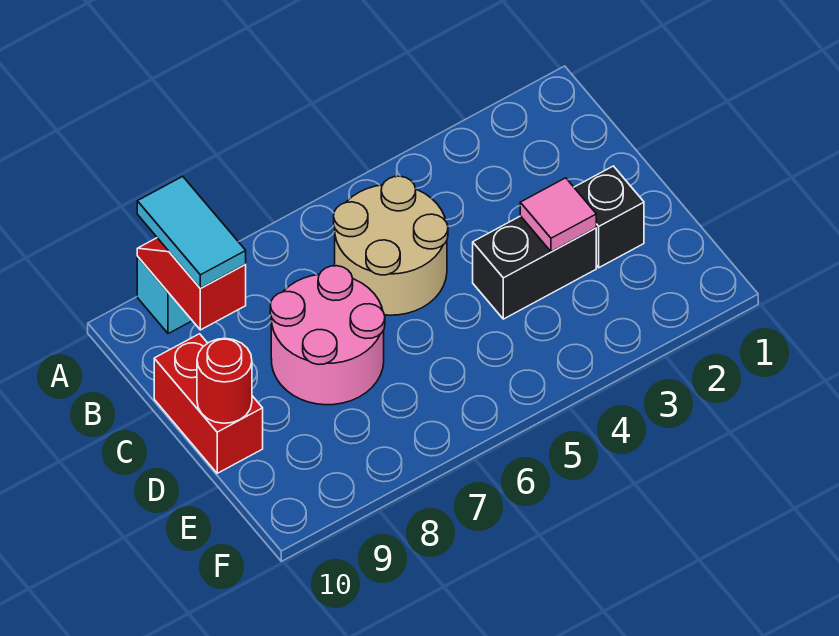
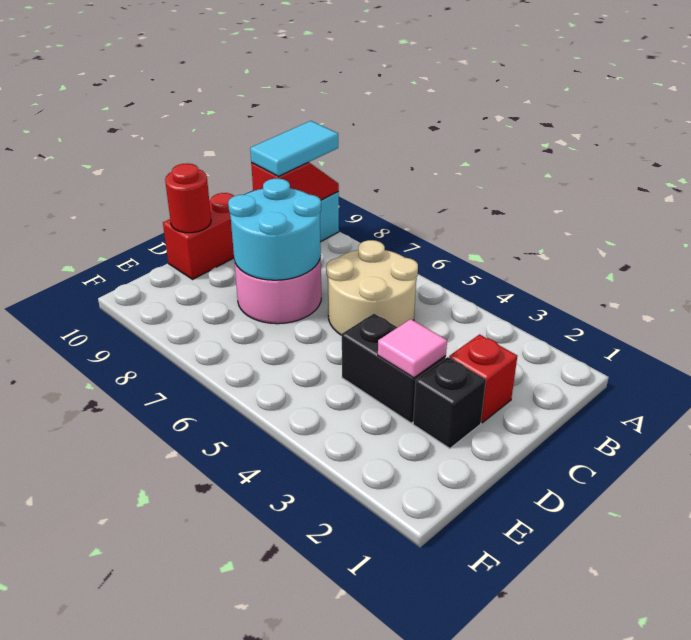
none -> red brick C2 level 1
none -> cyan round brick C7:D8 level 2

